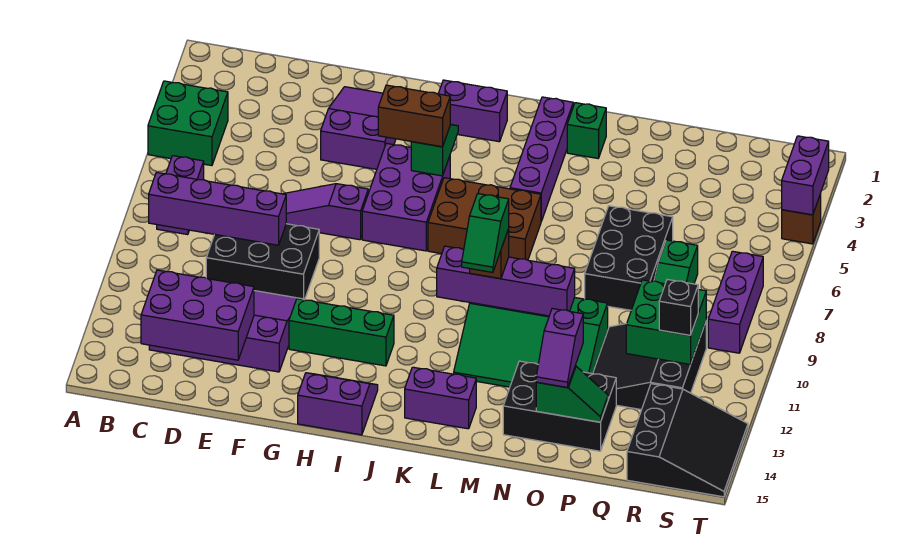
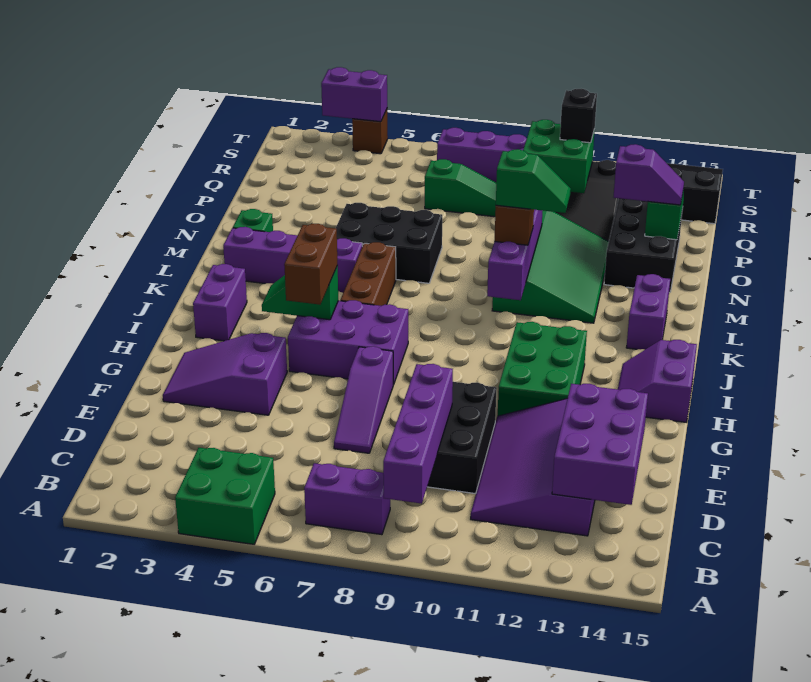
green brick G12:I12 level 1 -> green brick G11:I12 level 1
brown brick J6:L7 level 1 -> brown brick J6:L6 level 1
black brick O6:P8 level 1 -> black brick M5:N7 level 1

